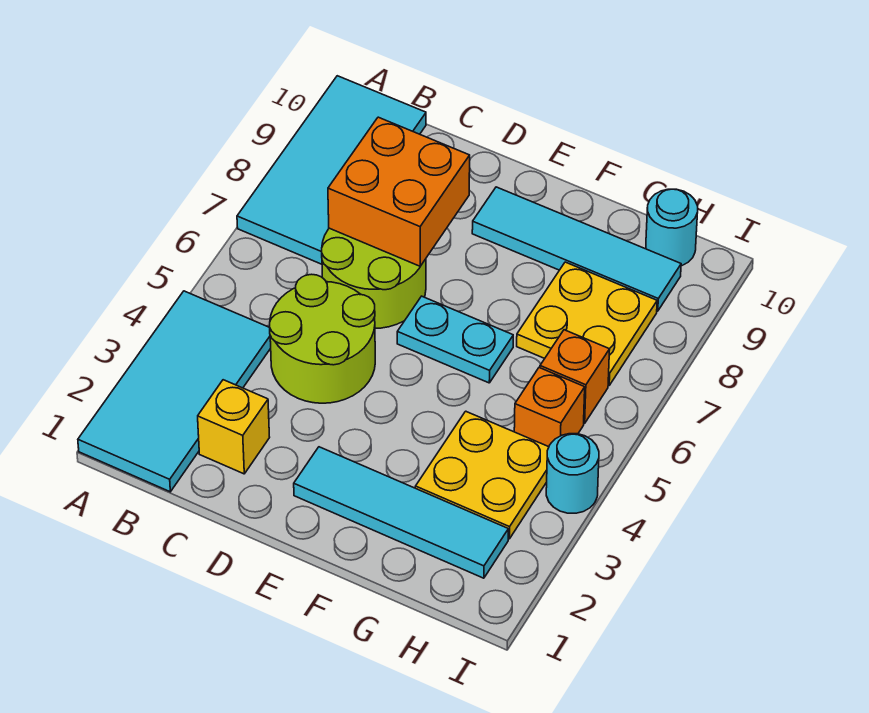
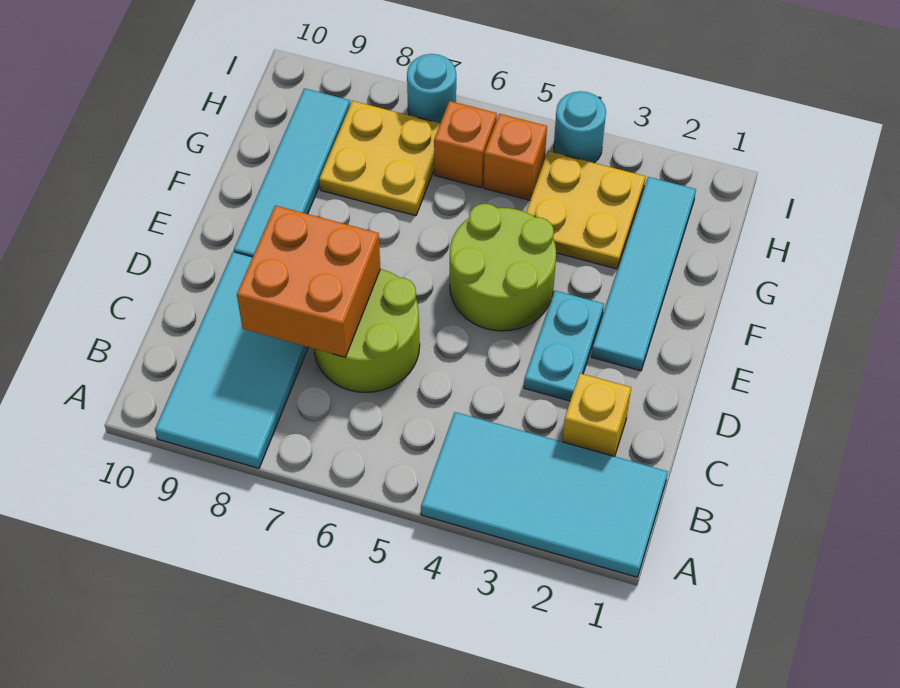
cyan tile A7:B10 level 1 -> cyan tile A8:D9 level 1
lime round brick C4:D5 level 1 -> lime round brick E4:F5 level 1
cyan plate E6:F6 level 1 -> cyan plate D3:E3 level 1
cyan round brick H10 level 1 -> cyan round brick I7 level 1

